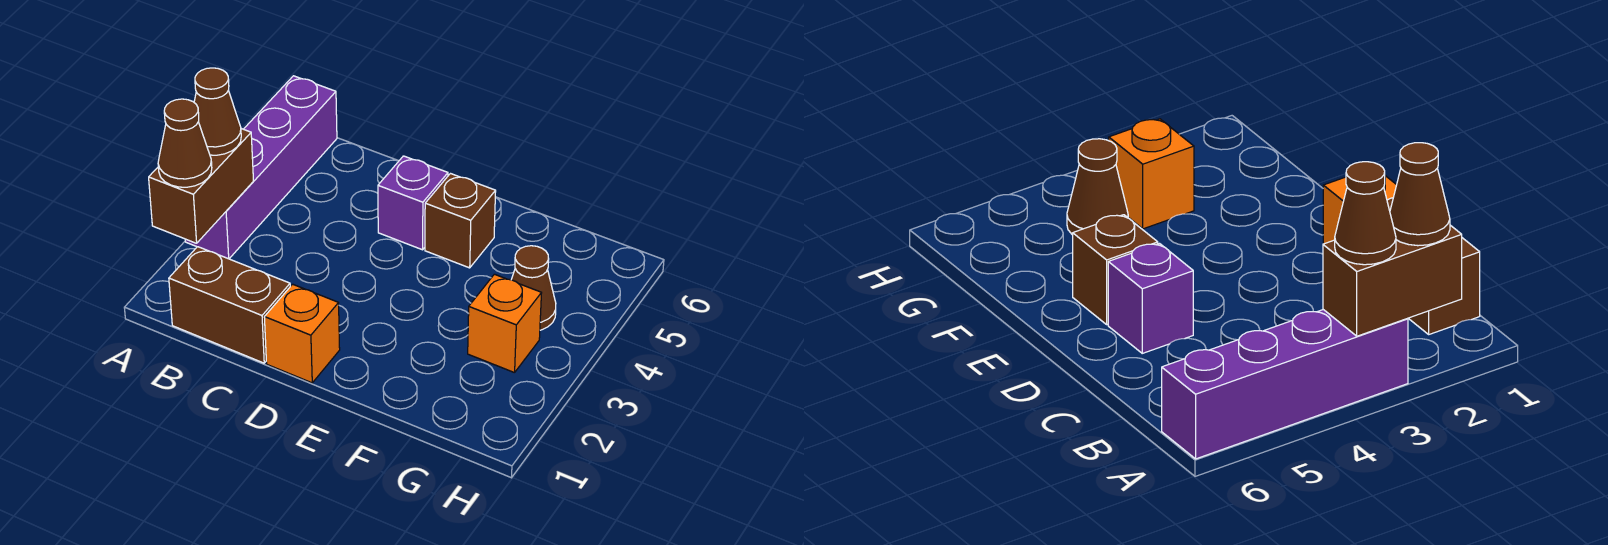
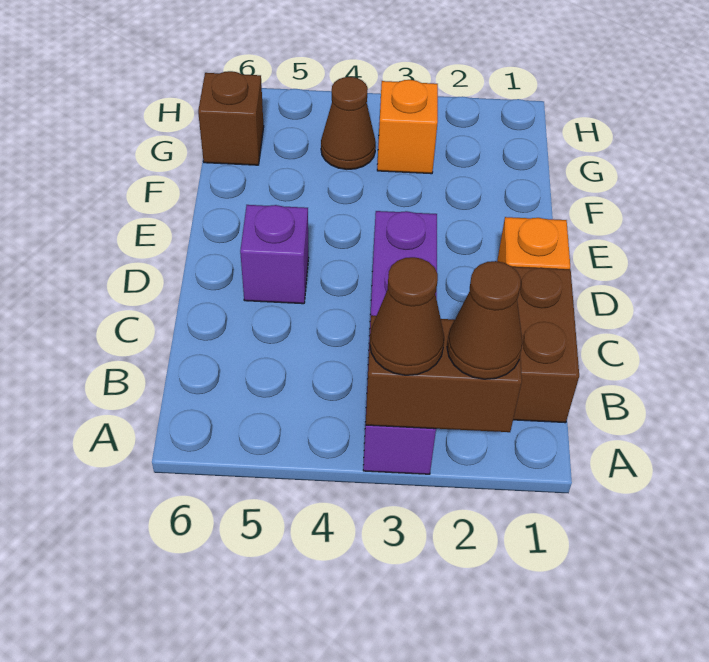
purple brick A3:A6 level 1 -> purple brick A3:D3 level 1
brown brick E5 level 1 -> brown brick G6 level 1

